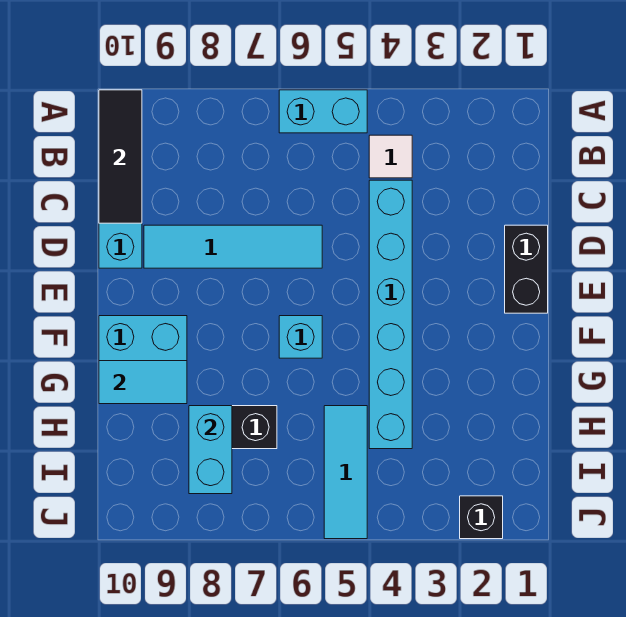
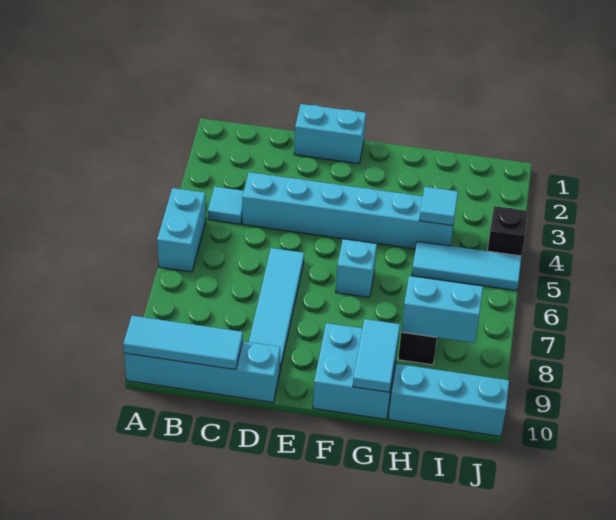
black tile A10:C10 level 2 -> cyan tile A10:C10 level 2
white tile B4 level 1 -> cyan tile B4 level 1
black brick D1:E1 level 1 -> cyan brick D1:E1 level 1
none -> cyan tile H4 level 2
none -> cyan brick H10:J10 level 1
black brick J2 level 1 -> black brick J4 level 1

